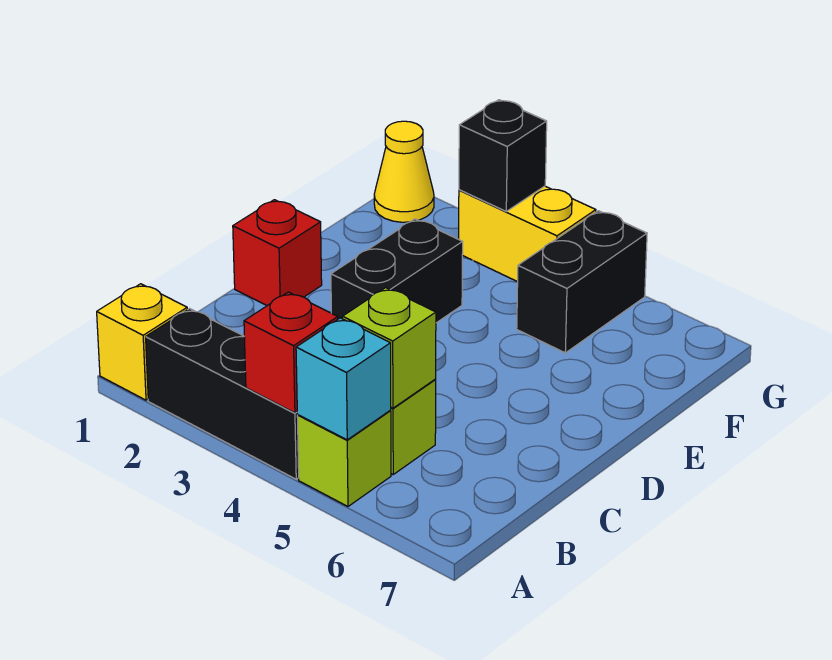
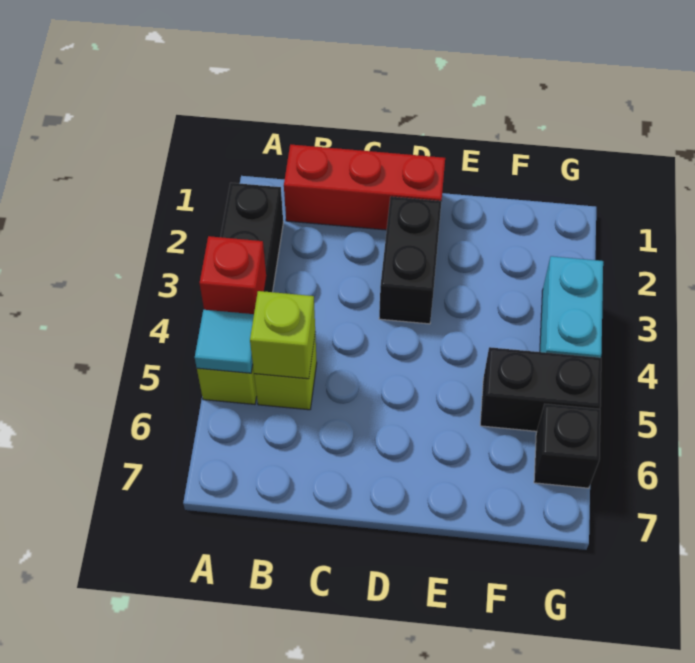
yellow brick A1 level 1 -> none
cyan brick A5 level 2 -> cyan tile A5 level 2
red brick D1 level 1 -> red brick B1:D1 level 1
black brick D3:E3 level 1 -> black brick D2:D3 level 1
yellow cone G1 level 1 -> none
yellow brick G3:G4 level 1 -> cyan brick G3:G4 level 1
black brick G3 level 2 -> black brick G6 level 1

